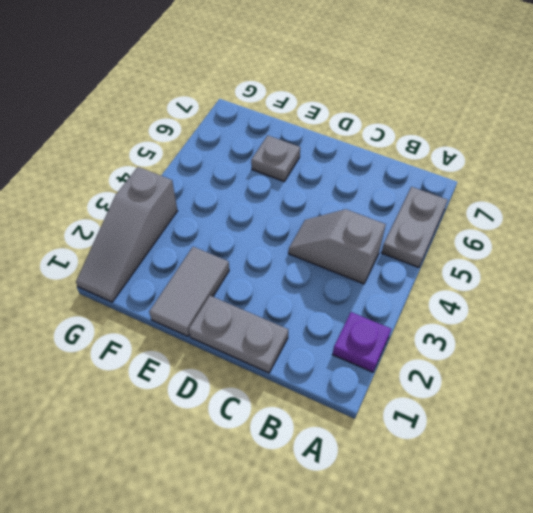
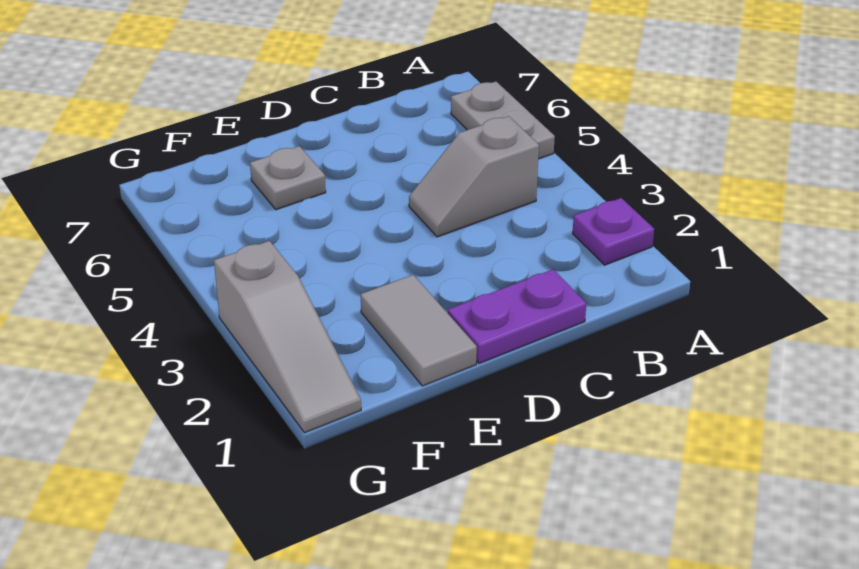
grey plate C1:D1 level 1 -> purple plate C1:D1 level 1

